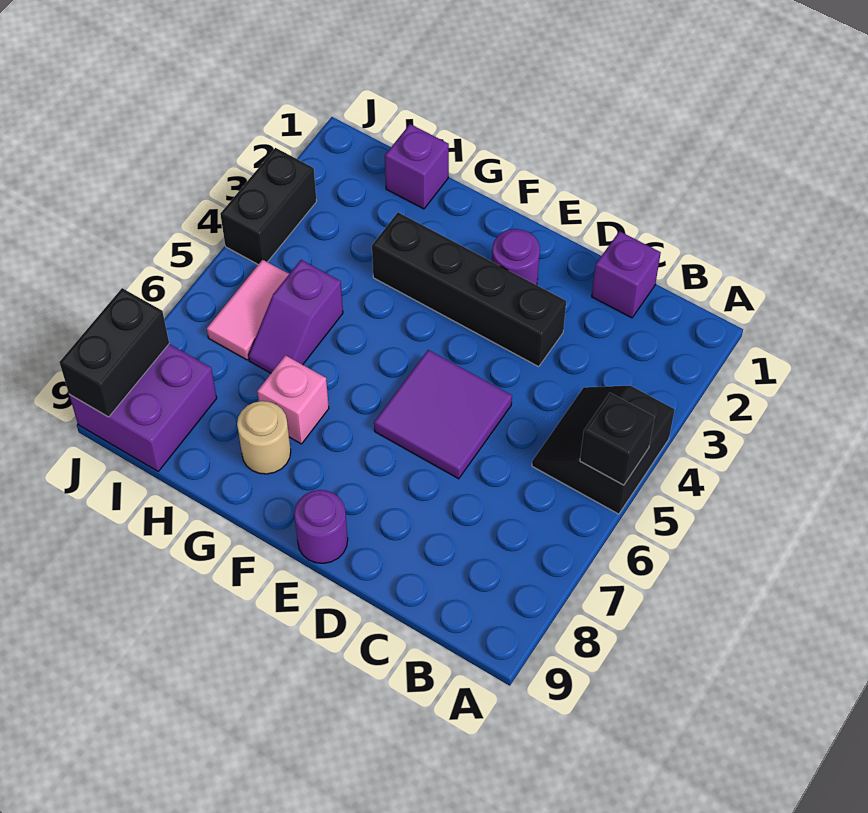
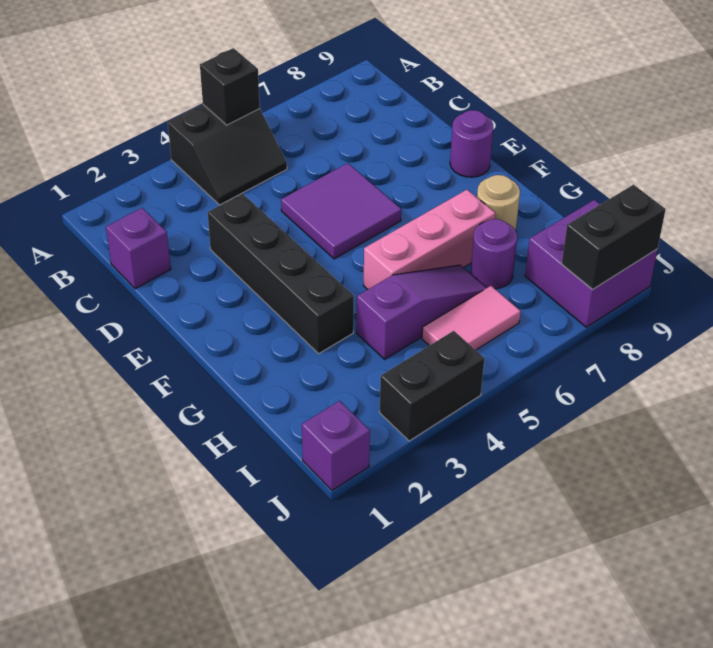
purple round brick E2 level 1 -> purple round brick H7 level 1
pink brick G7 level 1 -> pink brick G5:G7 level 1
purple brick H1 level 1 -> purple brick J1 level 1
purple slope H5:H6 level 1 top 5 -> purple slope H4:H6 level 1 top 4

